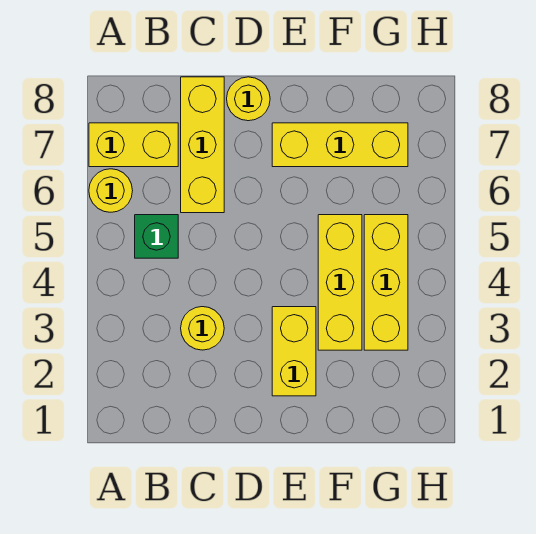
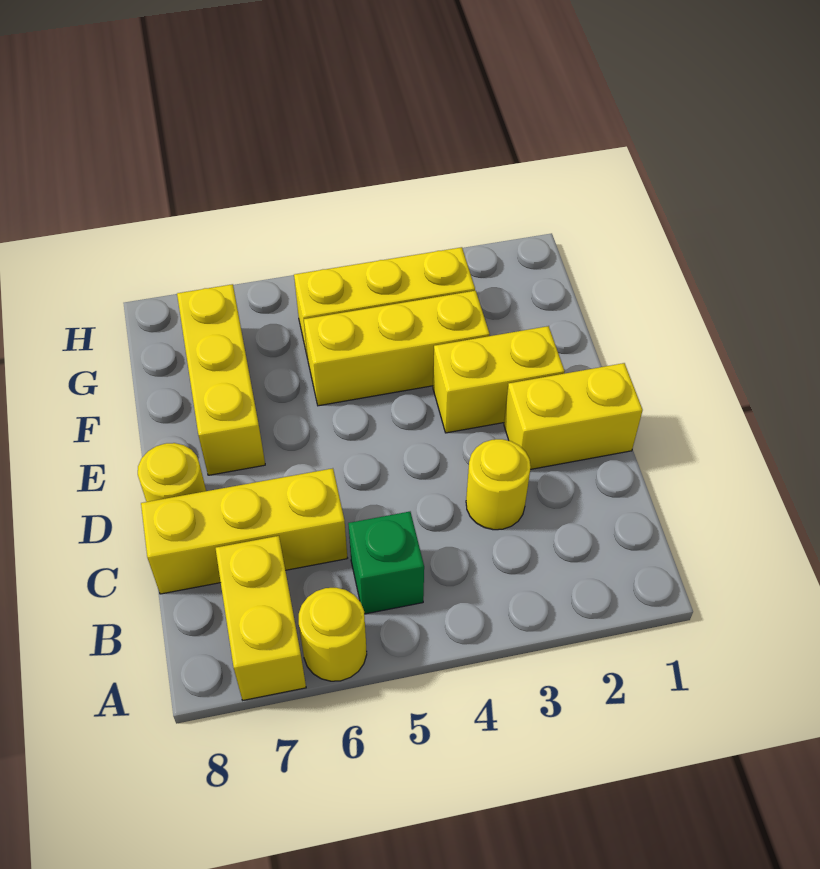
none -> yellow brick D1:D2 level 1

